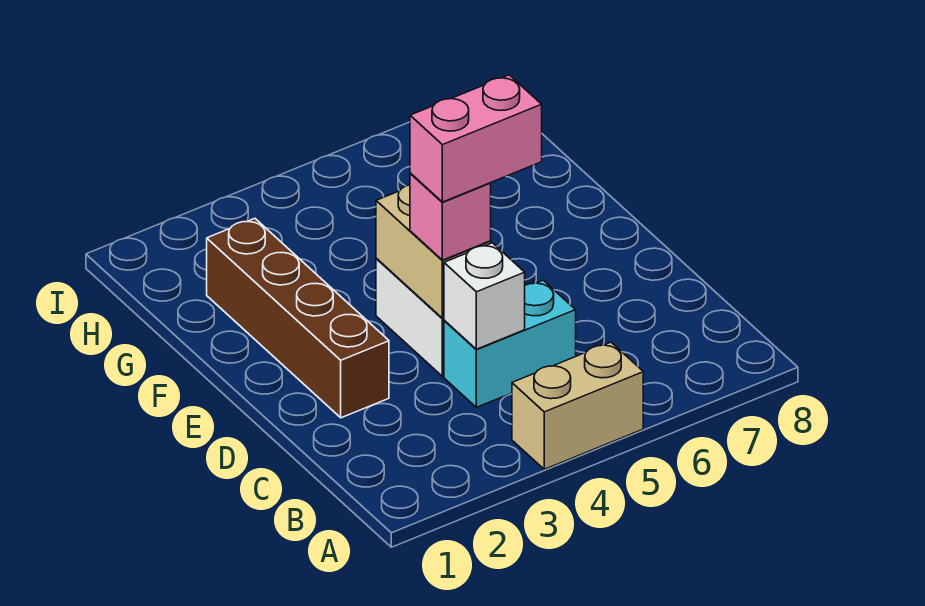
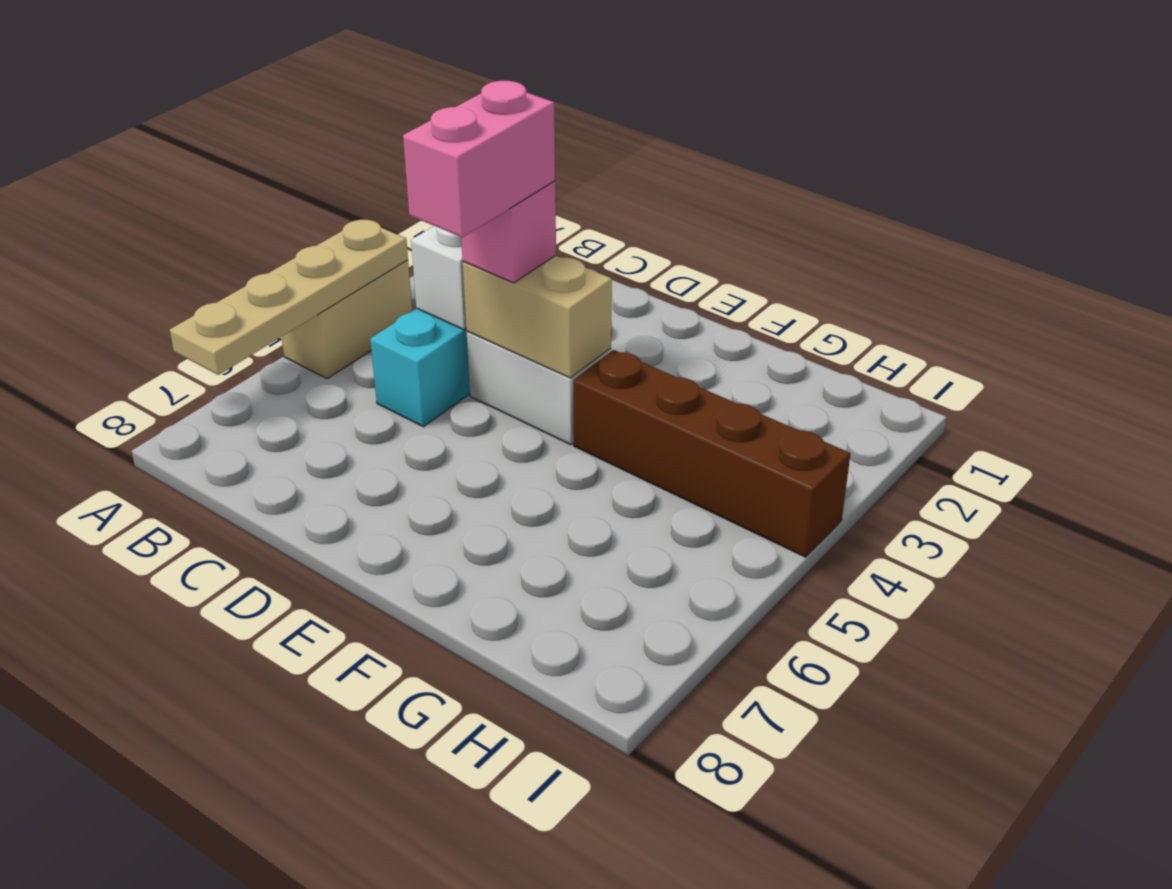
none -> tan plate A4:A7 level 2
brown brick D2:G2 level 1 -> brown brick F4:I4 level 1

